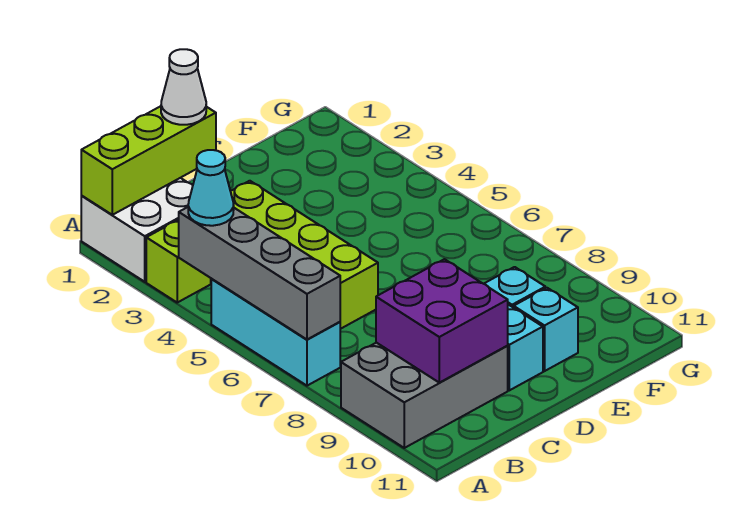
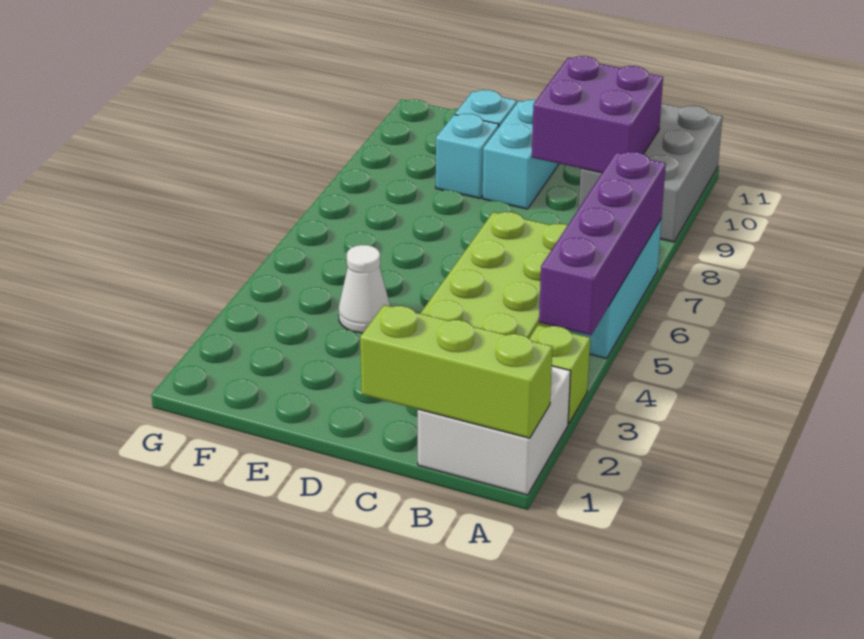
grey brick A4:A7 level 2 -> purple brick A4:A7 level 2
cyan cone A4 level 3 -> none
grey brick A9:C10 level 1 -> grey brick A9:B11 level 1
white cone C1 level 3 -> white cone E4 level 1

